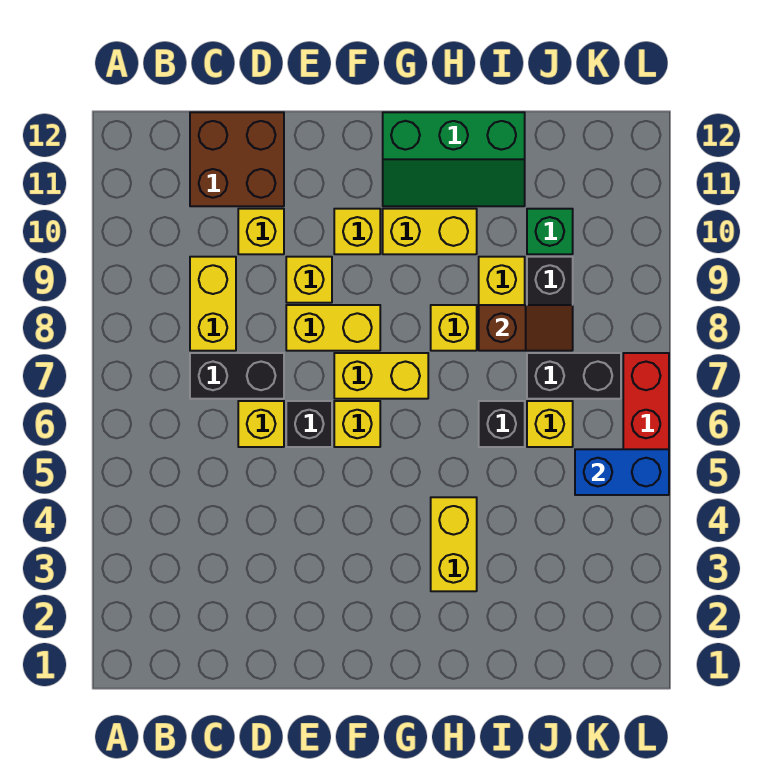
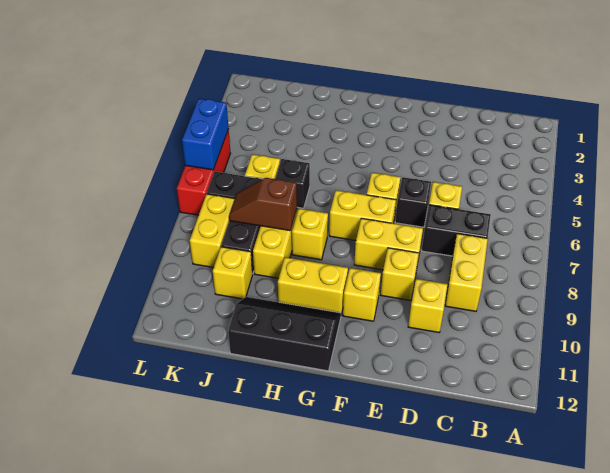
brown brick C11:D12 level 1 -> none
green slope G11:I12 level 1 top 12 -> black slope G11:I12 level 1 top 12
yellow brick H3:H4 level 1 -> yellow brick K8:K9 level 1
green brick J10 level 1 -> yellow brick J10 level 1
blue brick K5:L5 level 2 -> blue brick L5:L6 level 2

